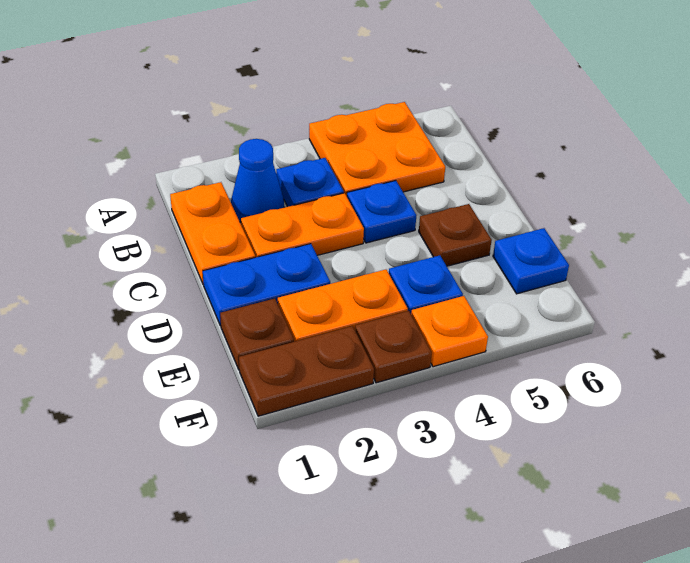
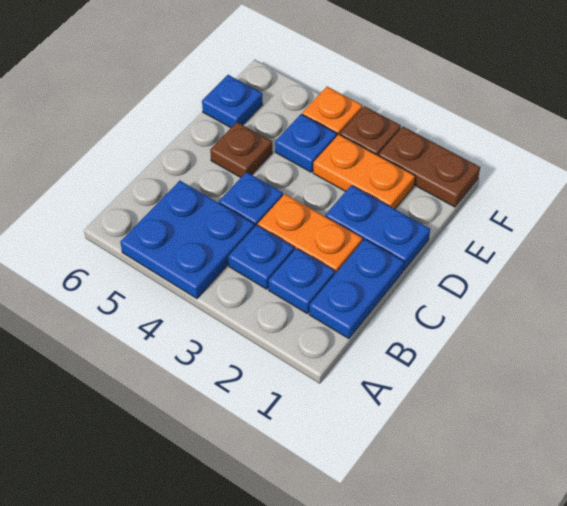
orange plate A4:B5 level 1 -> blue plate A4:B5 level 1
orange plate B1:C1 level 1 -> blue plate B1:C1 level 1
blue cone B2 level 1 -> blue plate B2 level 1
brown plate E1 level 1 -> none

